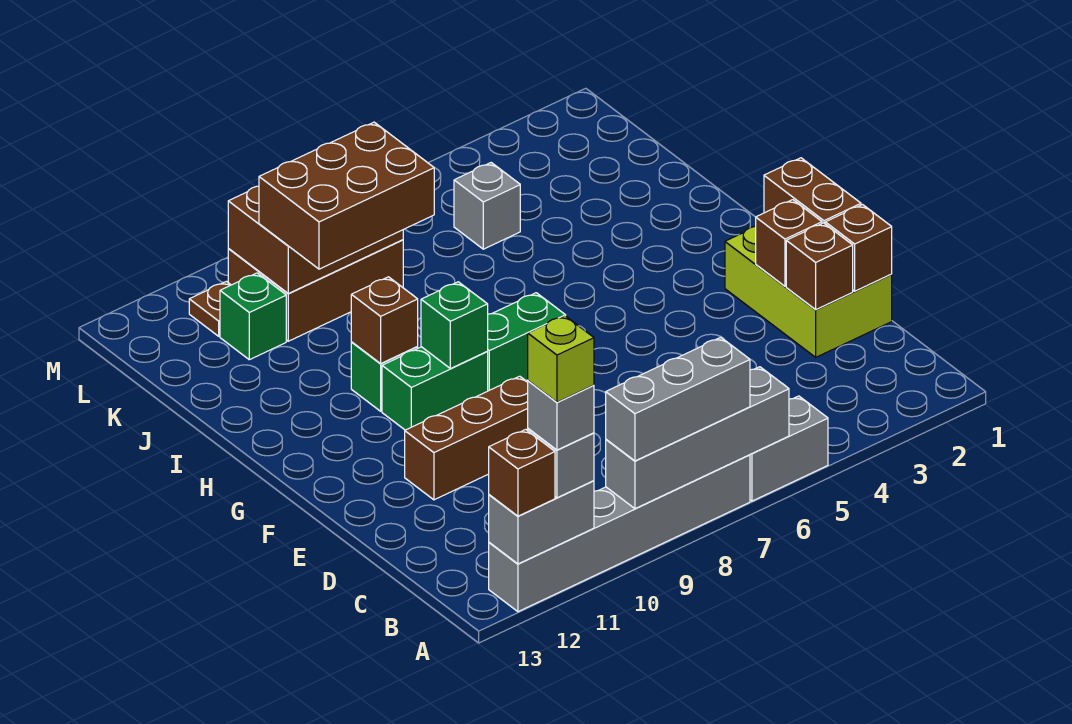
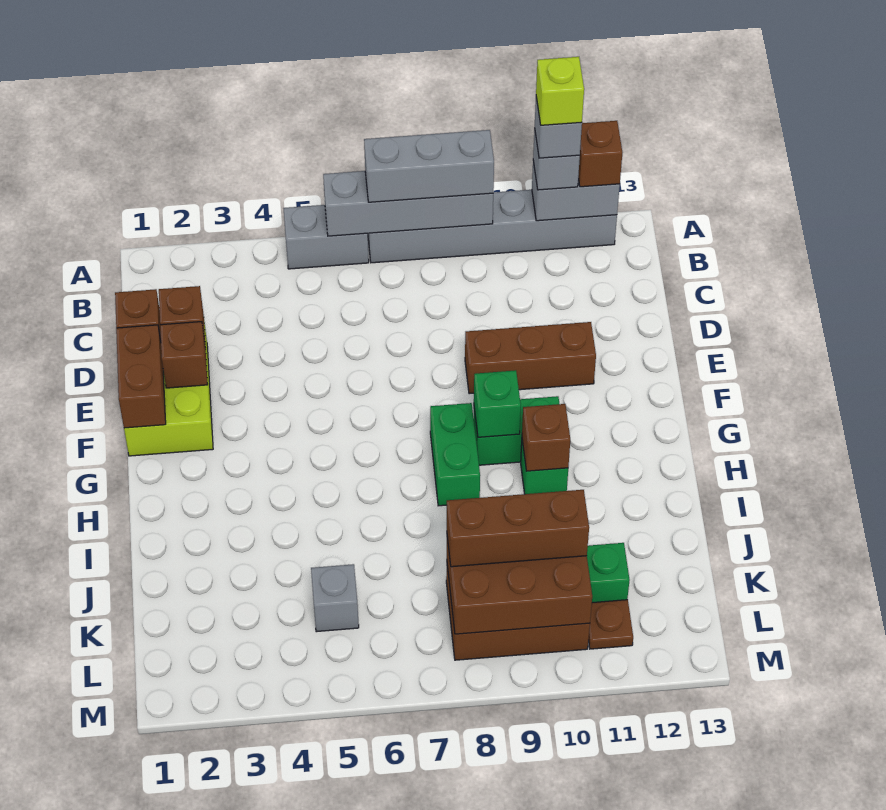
green brick G7:G8 level 1 -> green brick G8:H8 level 1
brown brick J8:K10 level 3 -> brown brick K8:K10 level 3

